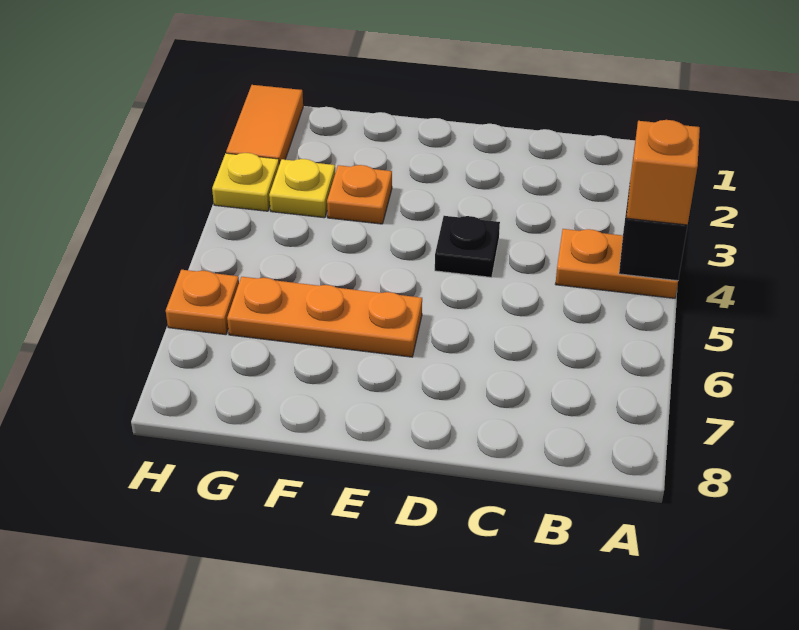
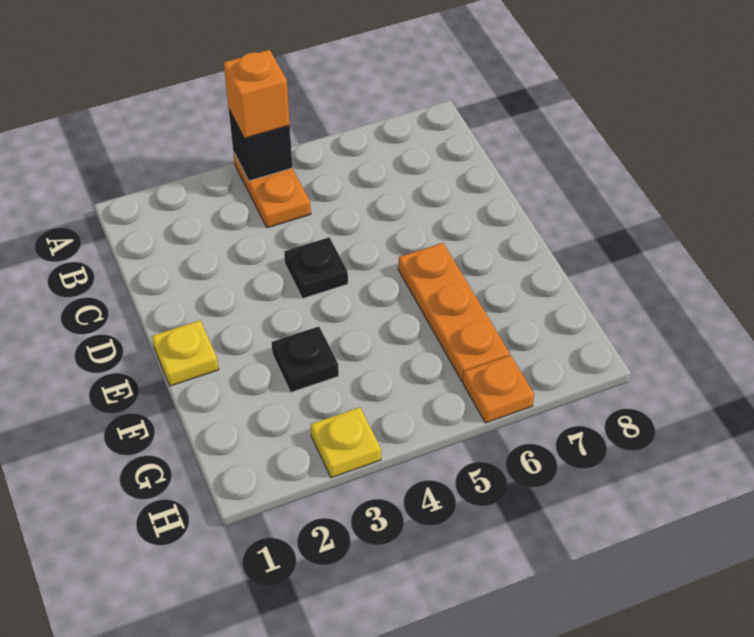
orange plate F3 level 1 -> black plate F3 level 1
yellow plate G3 level 1 -> yellow plate E1 level 1
orange tile H1:H2 level 1 -> none

